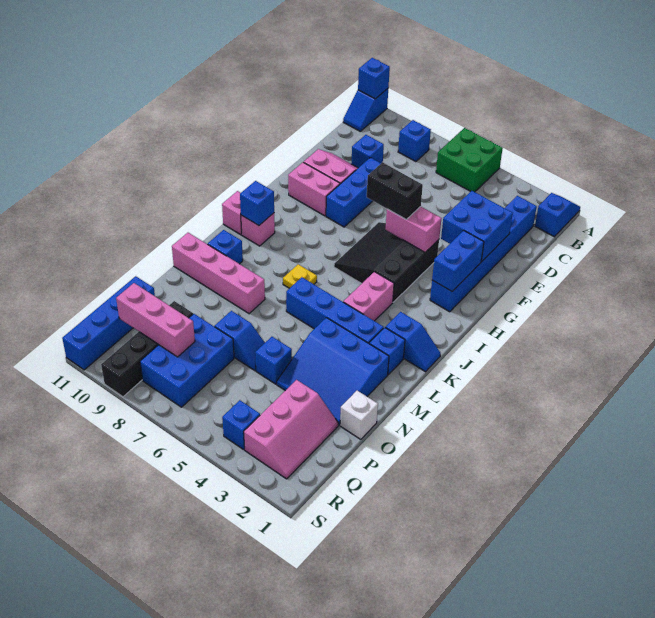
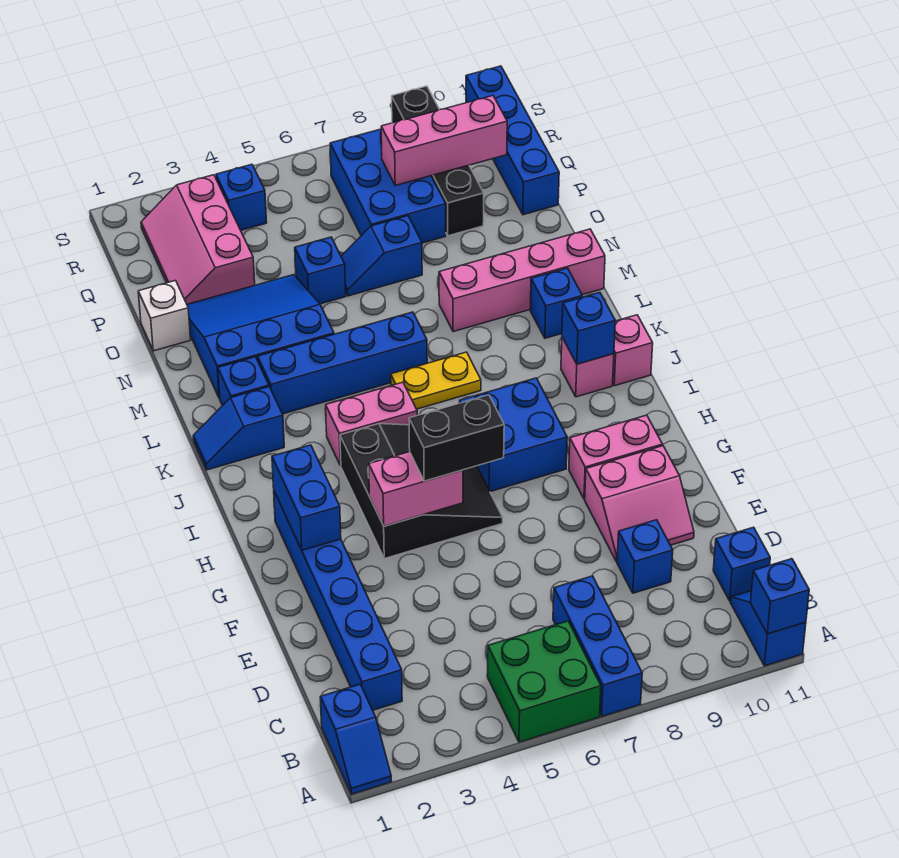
blue brick B8 level 1 -> blue brick C11 level 1
blue brick E2:F3 level 2 -> blue brick H7:I8 level 1
blue brick E8:G8 level 1 -> blue brick A7:C7 level 1
pink brick J4:K4 level 1 -> pink brick J4:J5 level 1
yellow plate K7 level 1 -> yellow plate K6:K7 level 1

